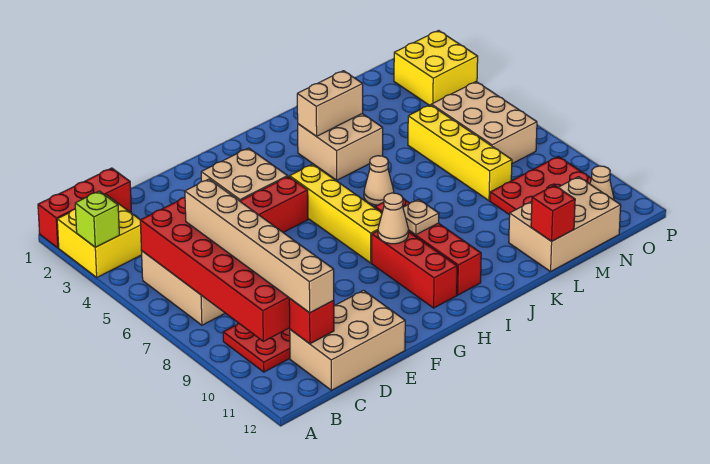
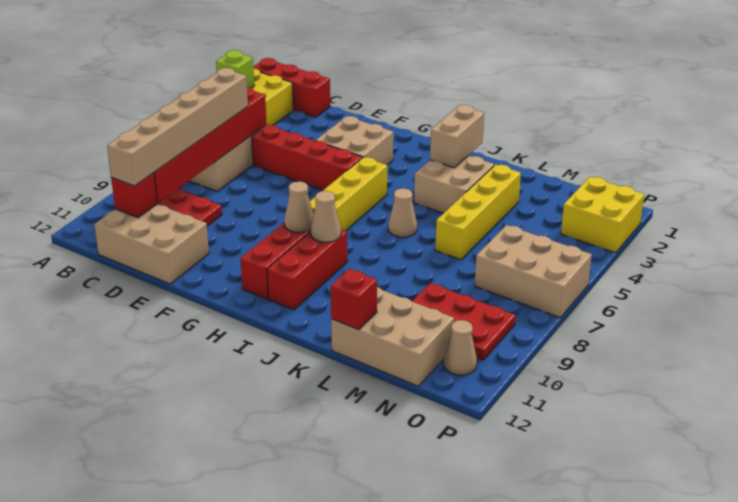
red brick I8:I11 level 1 -> red brick I9:I11 level 1
tan plate I9 level 2 -> tan cone I9 level 2
tan brick J3:K3 level 2 -> tan brick J2:J3 level 2
yellow brick M5:M8 level 1 -> yellow brick L3:L6 level 1
tan brick N5:O7 level 1 -> tan brick N6:P7 level 1

